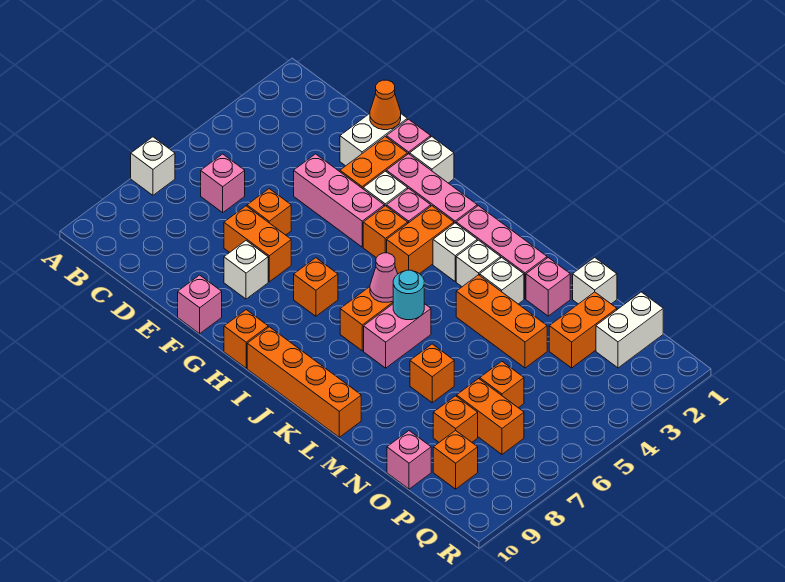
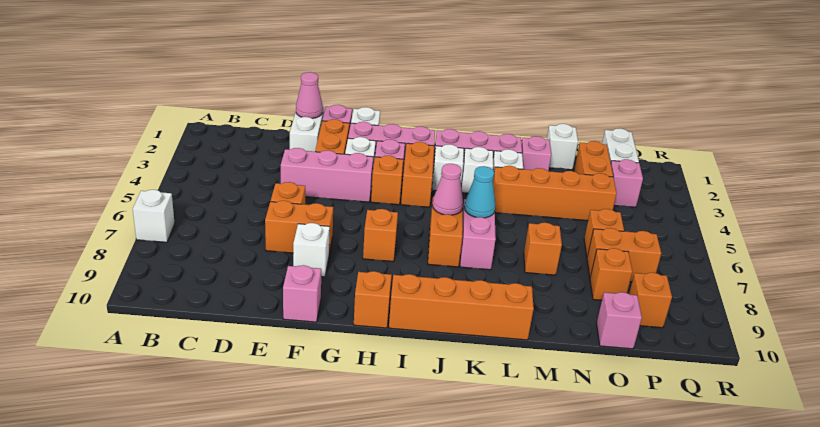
pink brick C6 level 1 -> pink brick P3 level 1
orange cone E1 level 2 -> pink cone E1 level 2
cyan round brick K6 level 2 -> cyan cone K6 level 2
orange brick L4:N4 level 1 -> orange brick L4:O4 level 1

